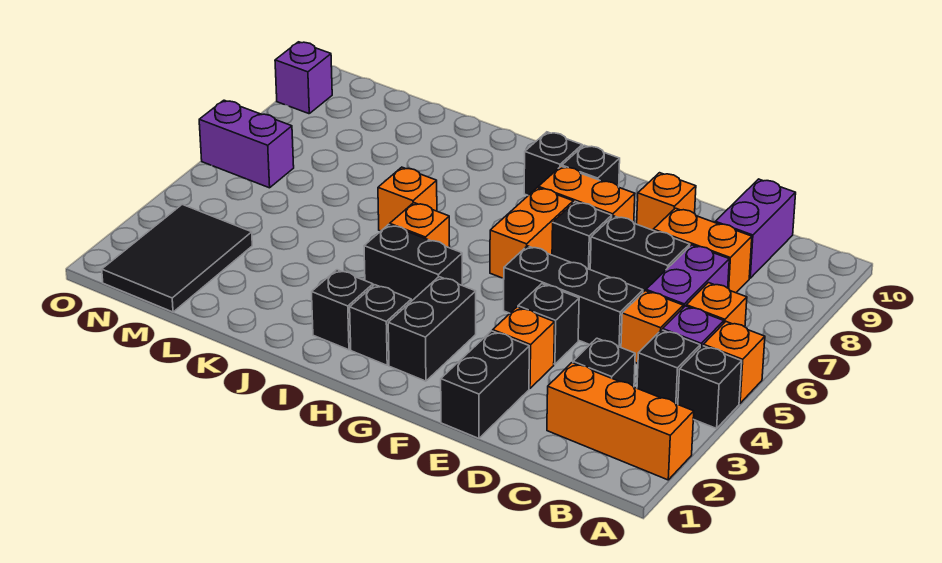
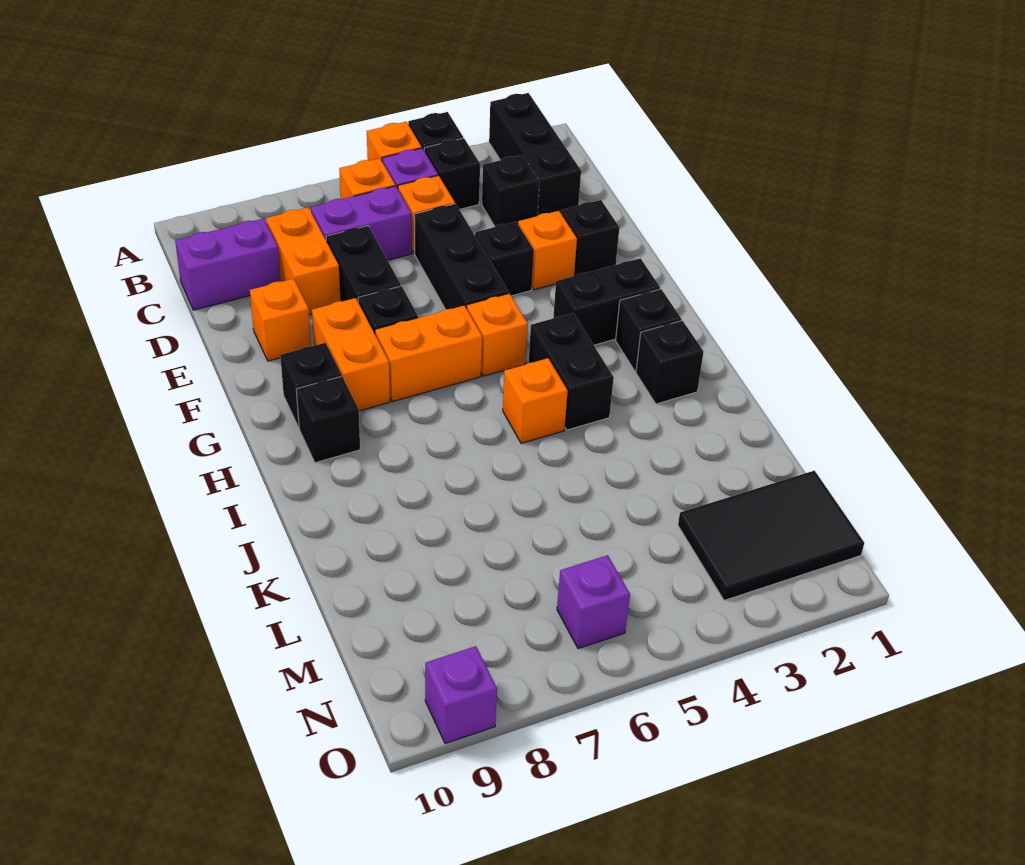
orange brick A2:C2 level 1 -> black brick A2:C2 level 1
black brick E1:E2 level 1 -> black brick E2 level 1
orange brick J6 level 1 -> orange brick G5 level 1
purple brick N6:O6 level 1 -> purple brick N6 level 1

